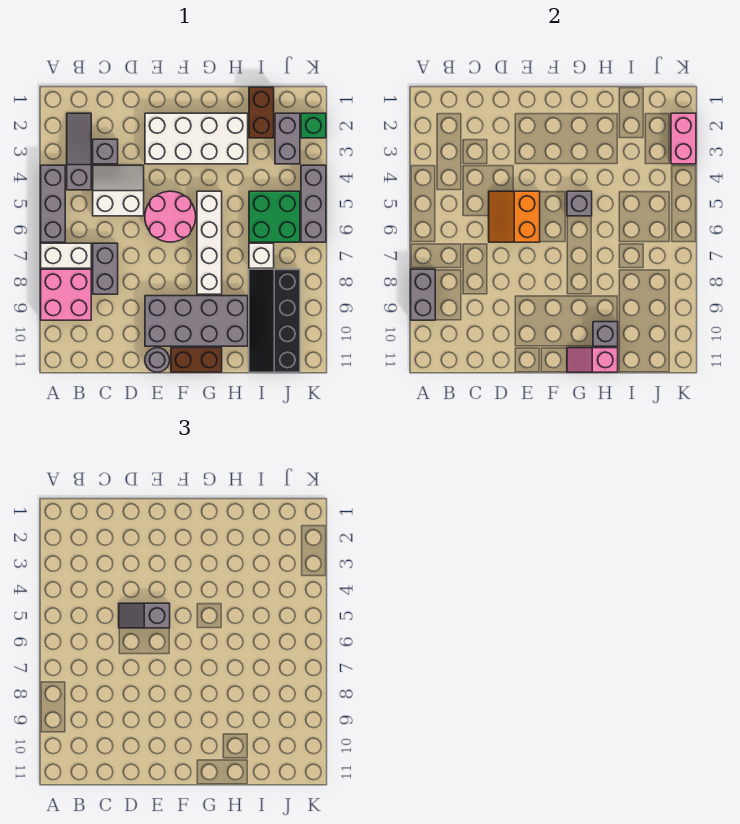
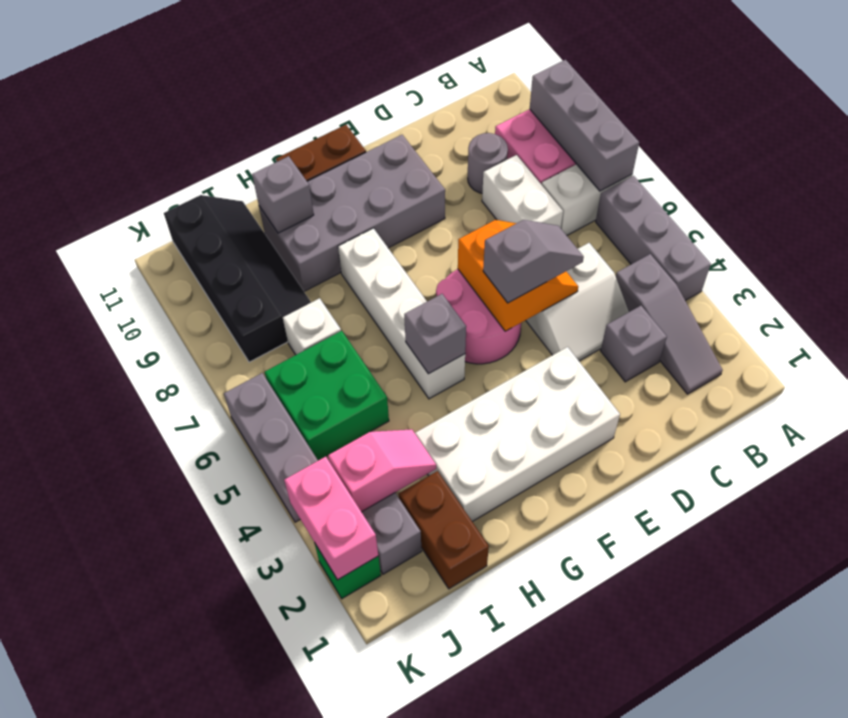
grey brick A8:A9 level 2 -> grey brick A7:A9 level 2
grey brick C7:C8 level 1 -> white brick C7:C8 level 1
grey round brick E11 level 1 -> grey round brick C9 level 1
pink slope G11:H11 level 2 top H -> pink slope I3:J3 level 2 top J

